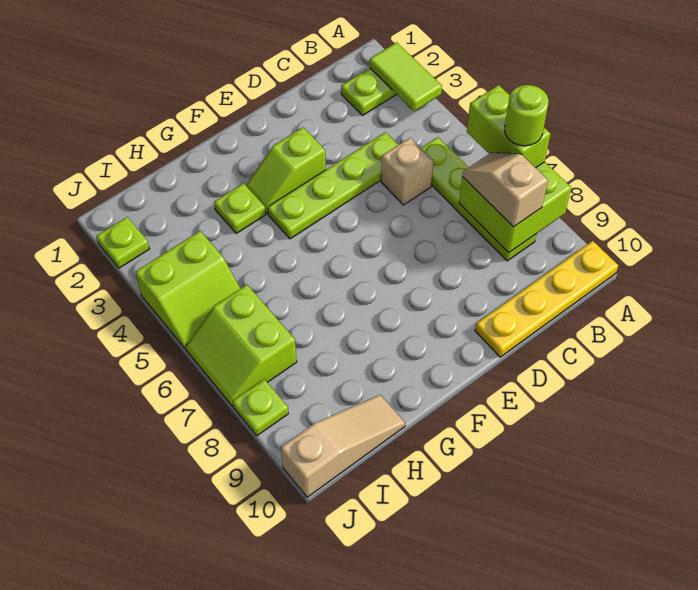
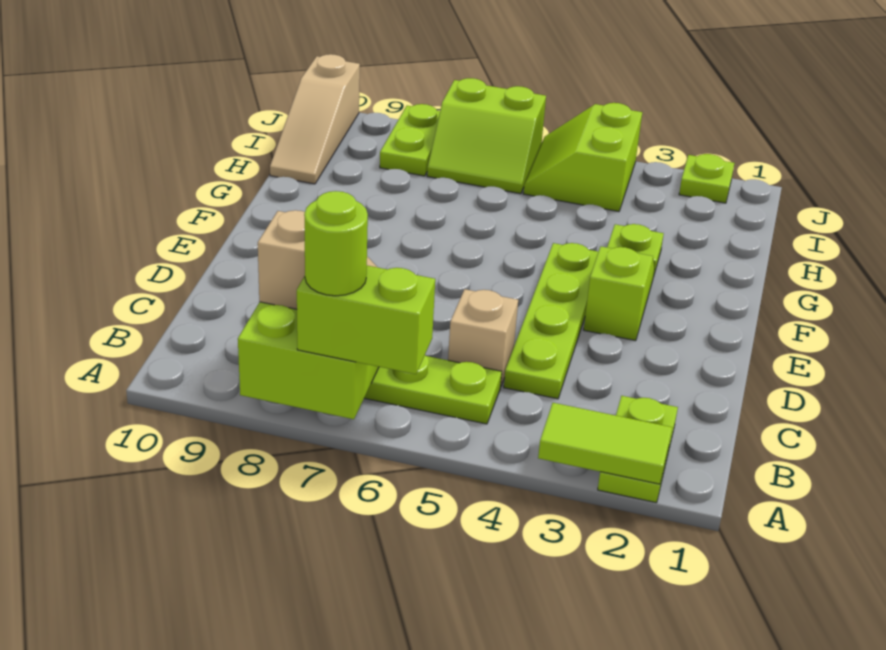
yellow plate A10:D10 level 1 -> none
lime slope I6:J7 level 1 top I -> lime slope I6:J7 level 1 top J
lime plate J8 level 1 -> lime plate I8:J8 level 1

